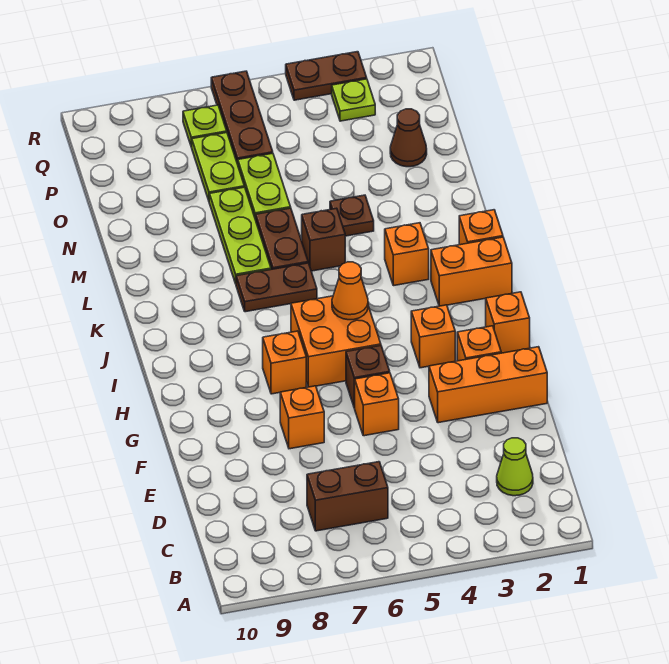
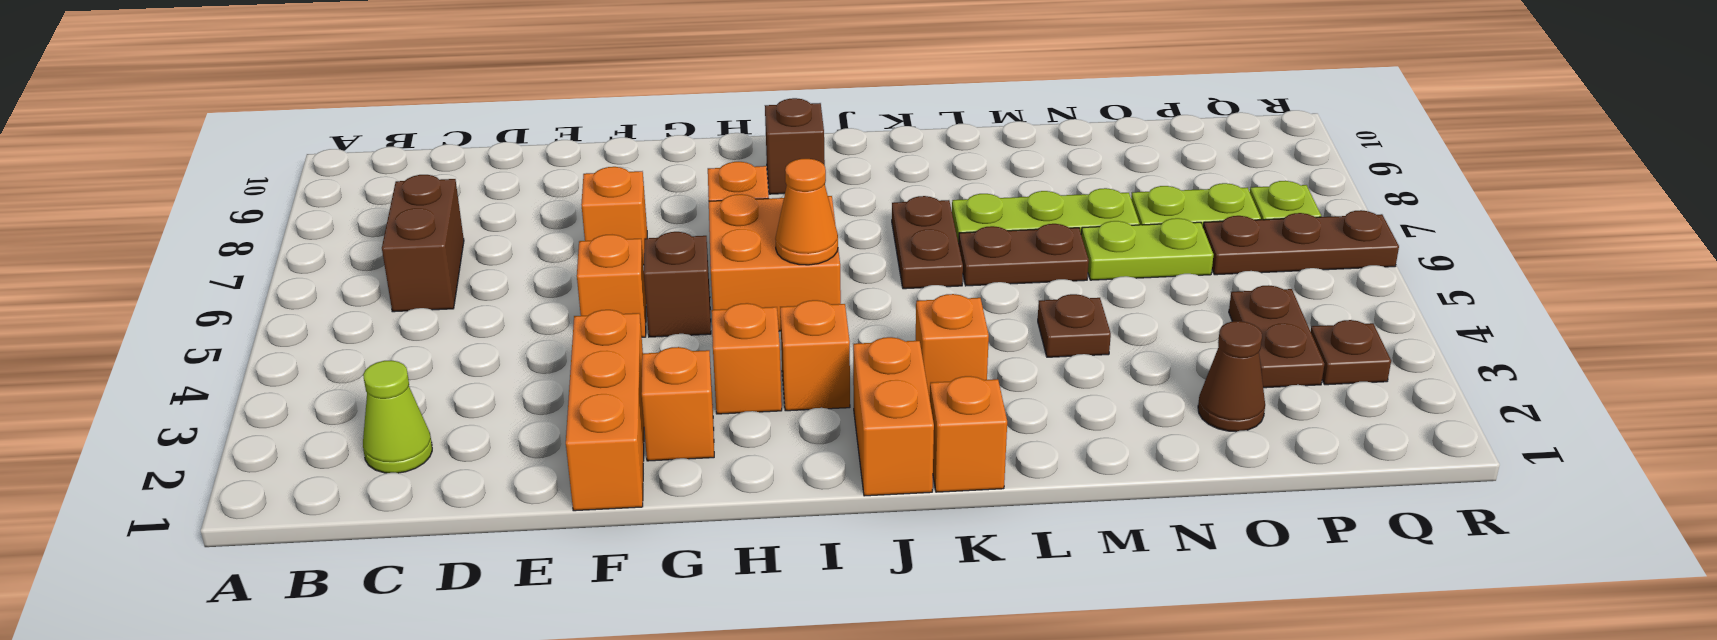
orange brick H1 level 1 -> orange brick I3 level 1
brown brick L5 level 1 -> brown brick I9 level 1
lime plate Q3 level 1 -> brown plate Q3 level 1
brown plate R3:R4 level 1 -> brown plate P3:P4 level 1

